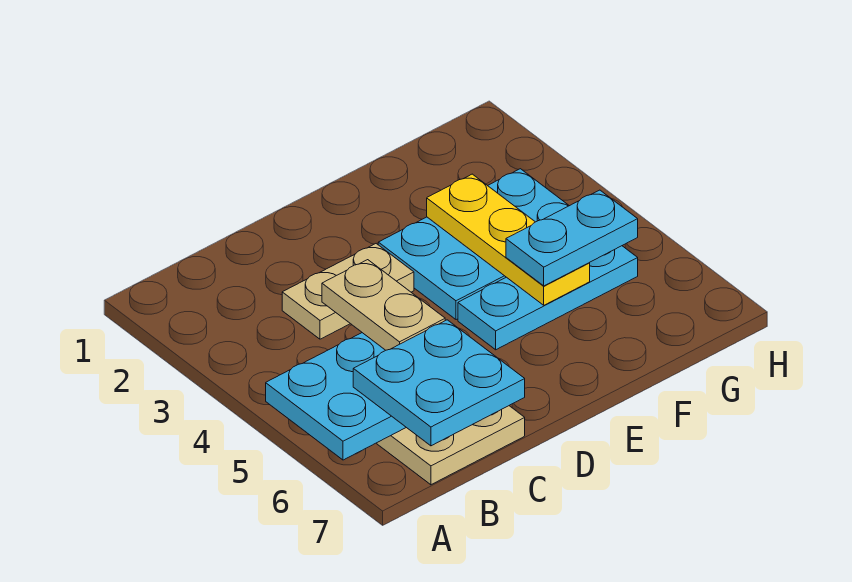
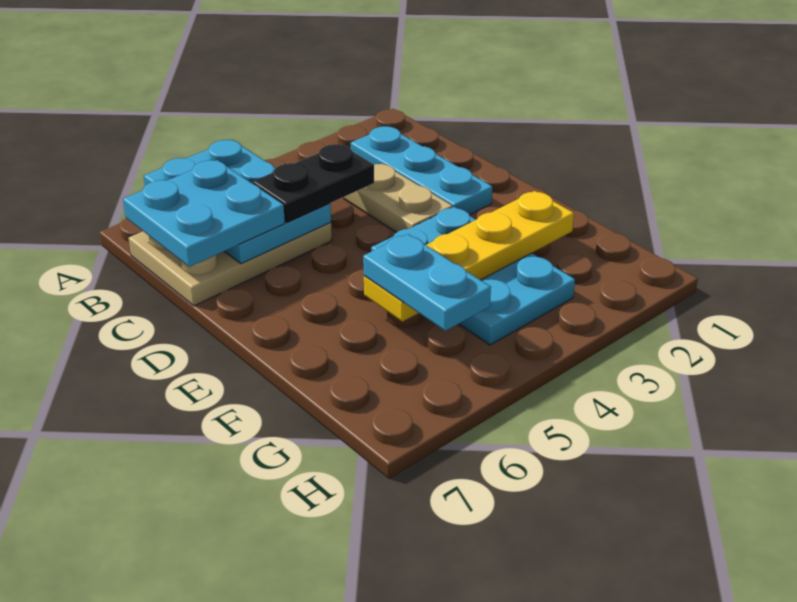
tan plate C4:C5 level 3 -> black plate C4:C5 level 3
cyan plate E5:G5 level 1 -> cyan plate B2:D2 level 1
yellow plate F3:F5 level 2 -> yellow plate F2:F5 level 2

